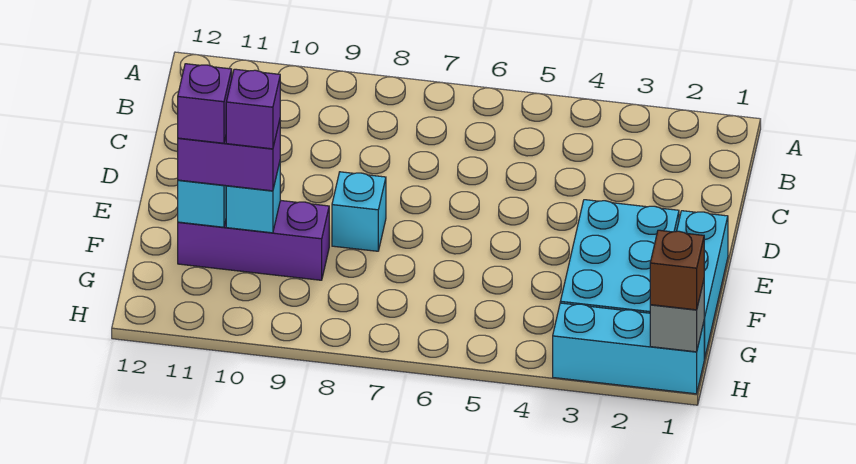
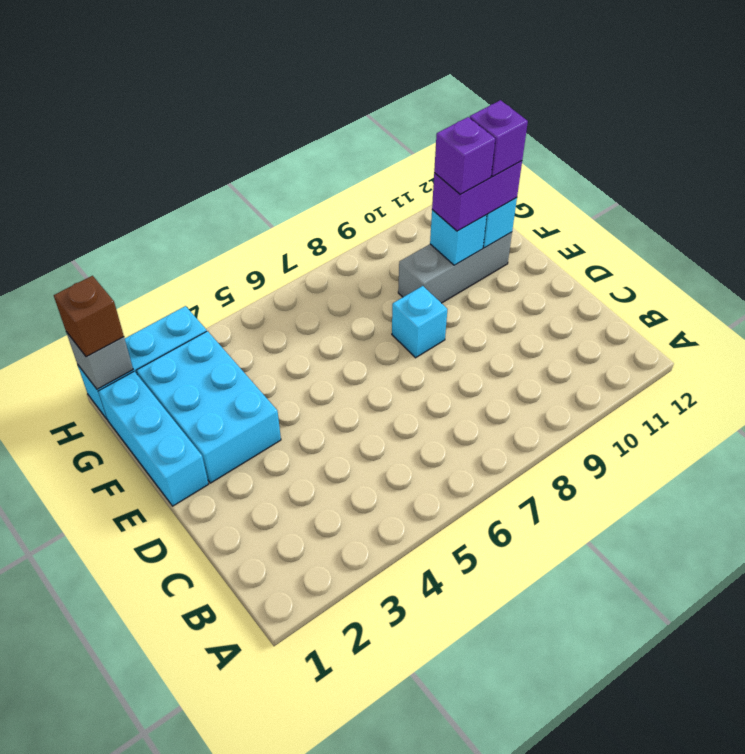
purple brick F9:F11 level 1 -> grey brick F9:F11 level 1

